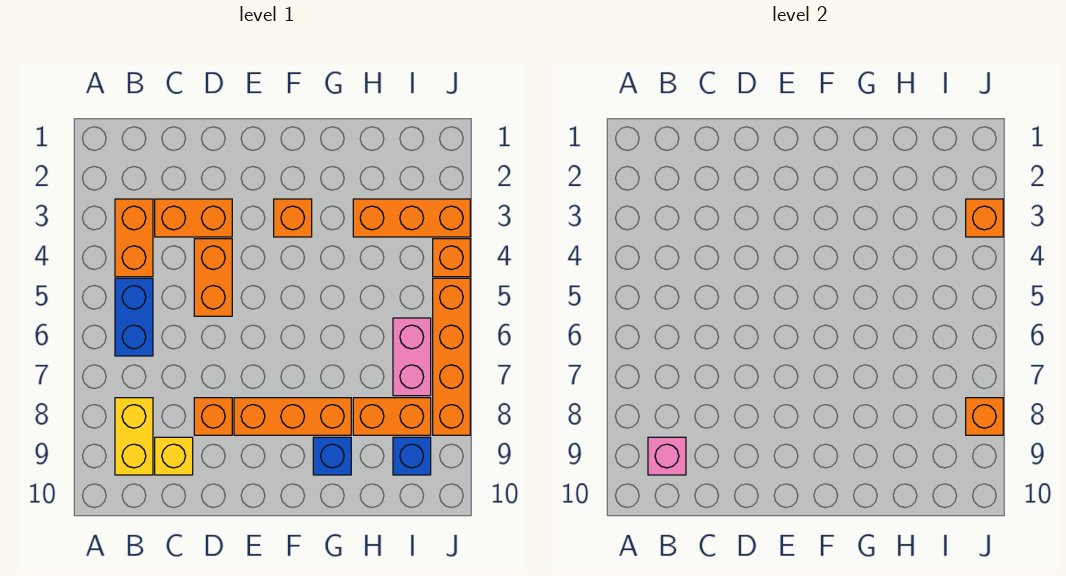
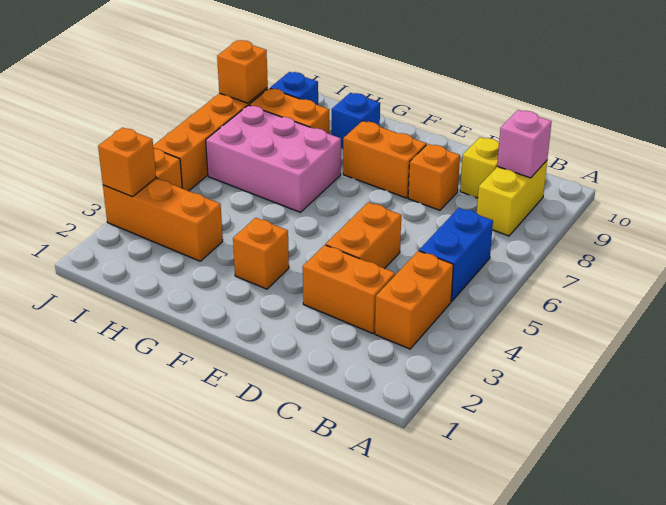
orange brick E8:G8 level 1 -> orange brick E8:F8 level 1
pink brick I6:I7 level 1 -> pink brick G6:I7 level 1

